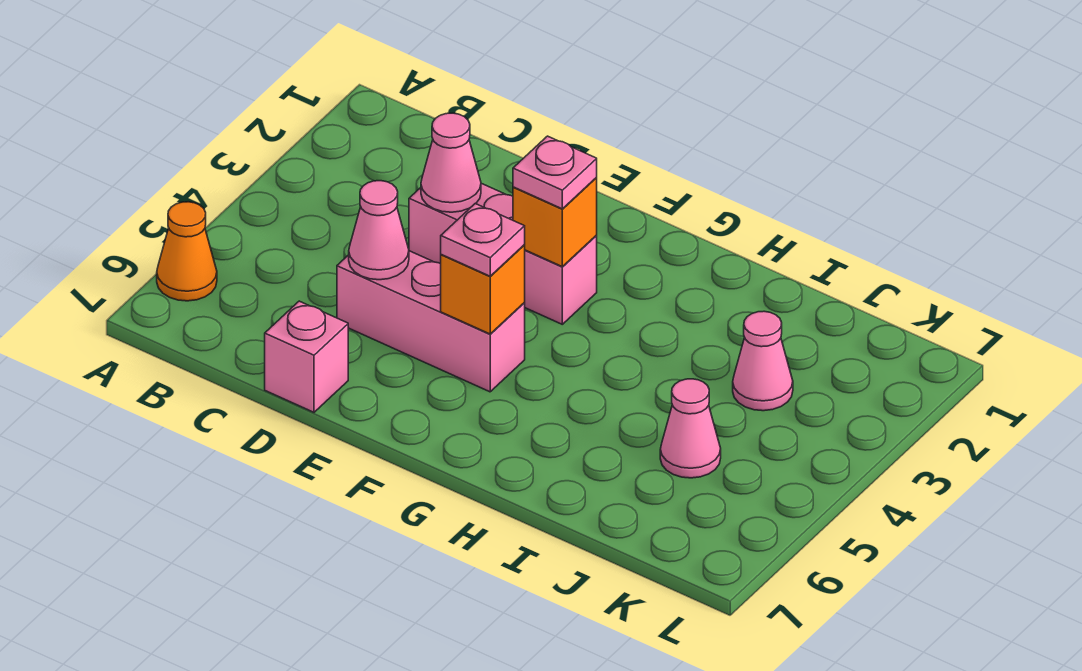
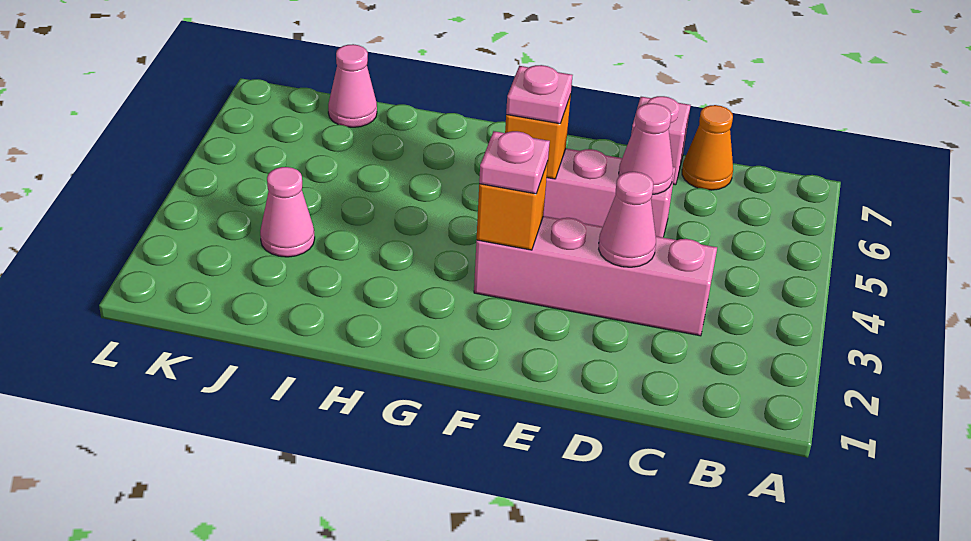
orange cone A6 level 1 -> orange cone C7 level 1
pink brick D3:F3 level 1 -> pink brick C3:F3 level 1
pink cone J5 level 1 -> pink cone J7 level 1

